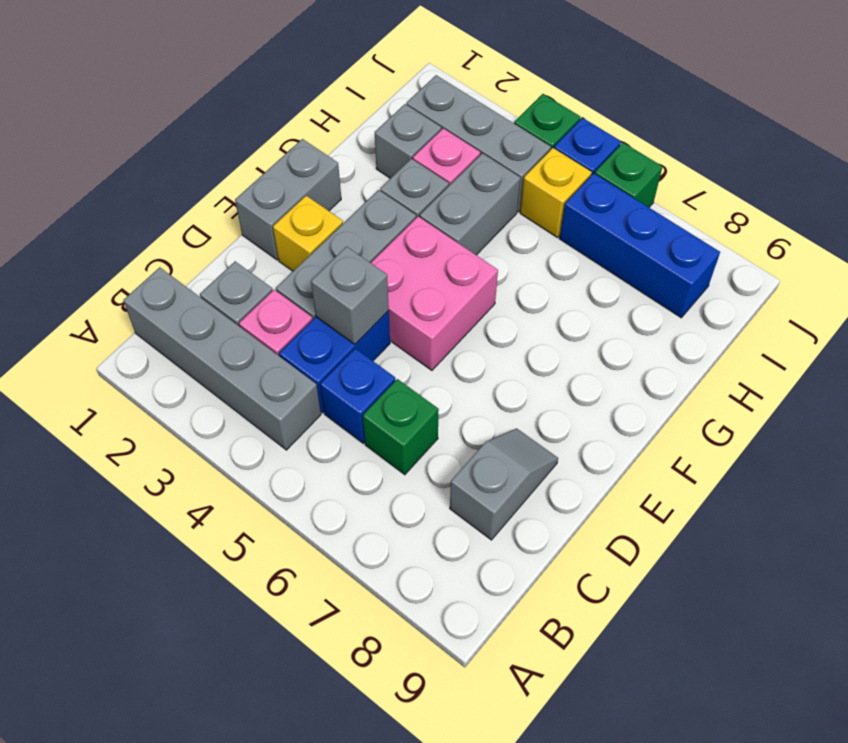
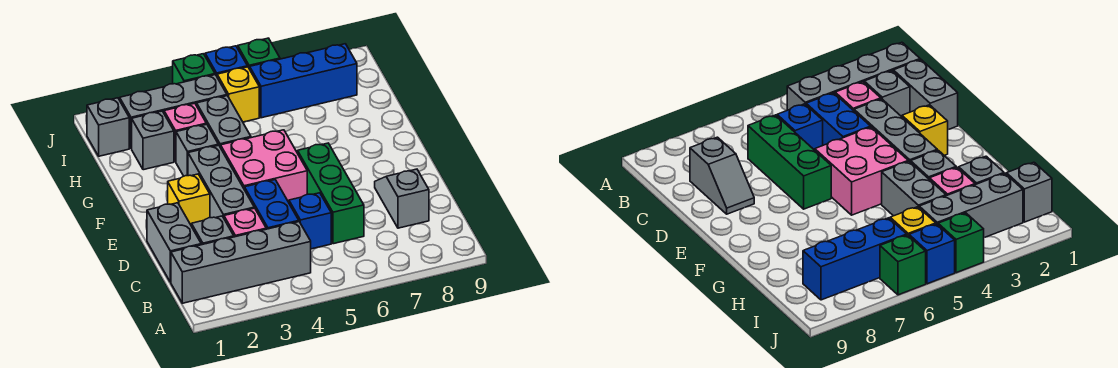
green brick C6 level 1 -> green brick C6:E6 level 1
grey brick D4 level 2 -> grey brick I1 level 1
grey brick E1:F1 level 1 -> grey brick C1:D1 level 1

